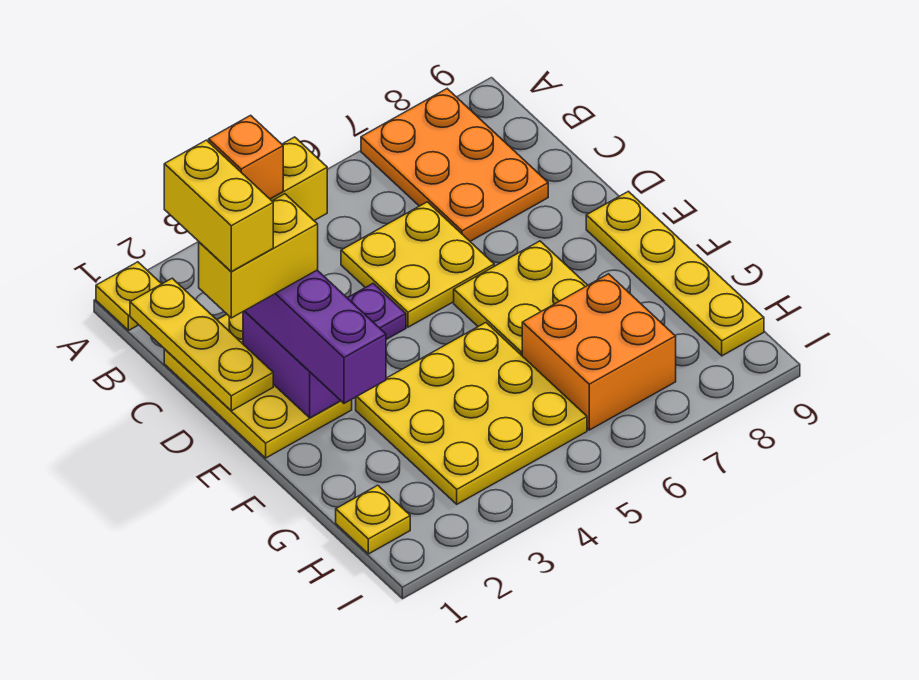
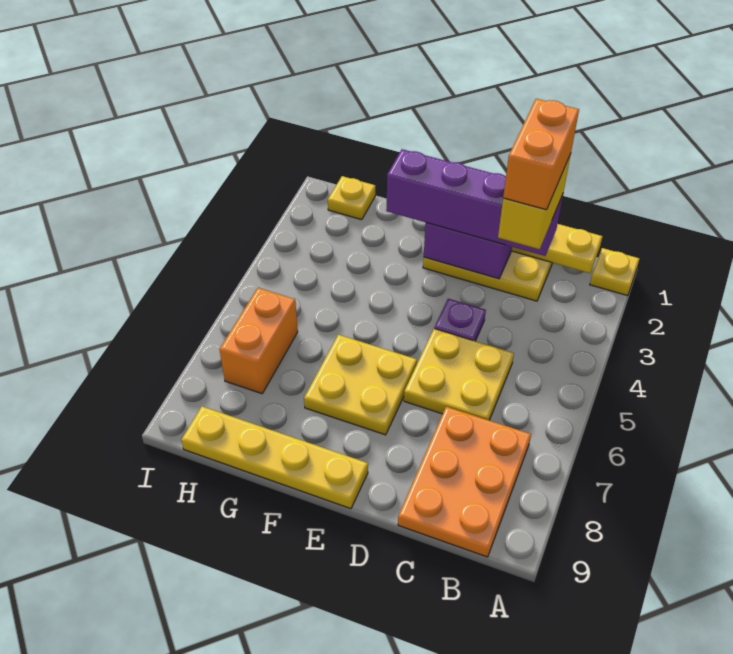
orange plate A7:C8 level 1 -> orange plate B7:C9 level 1
yellow brick C1:D1 level 5 -> none
orange brick C2 level 5 -> orange brick C2:C3 level 5
yellow brick D1:D2 level 4 -> none
yellow plate F3:H5 level 1 -> none
orange brick G6:H7 level 1 -> orange brick H6:H7 level 1

